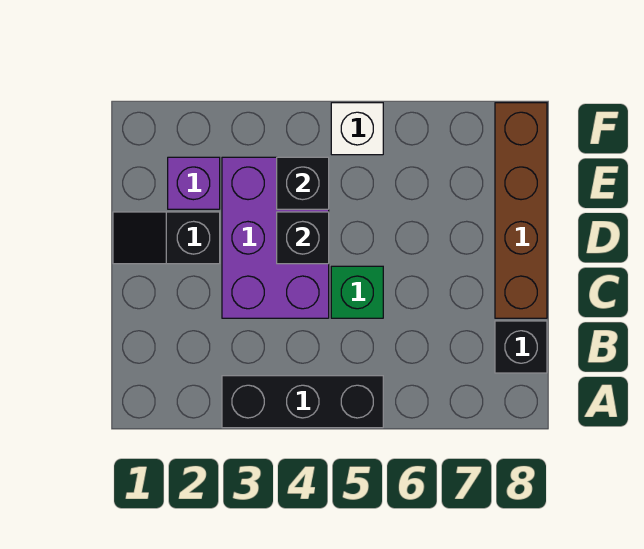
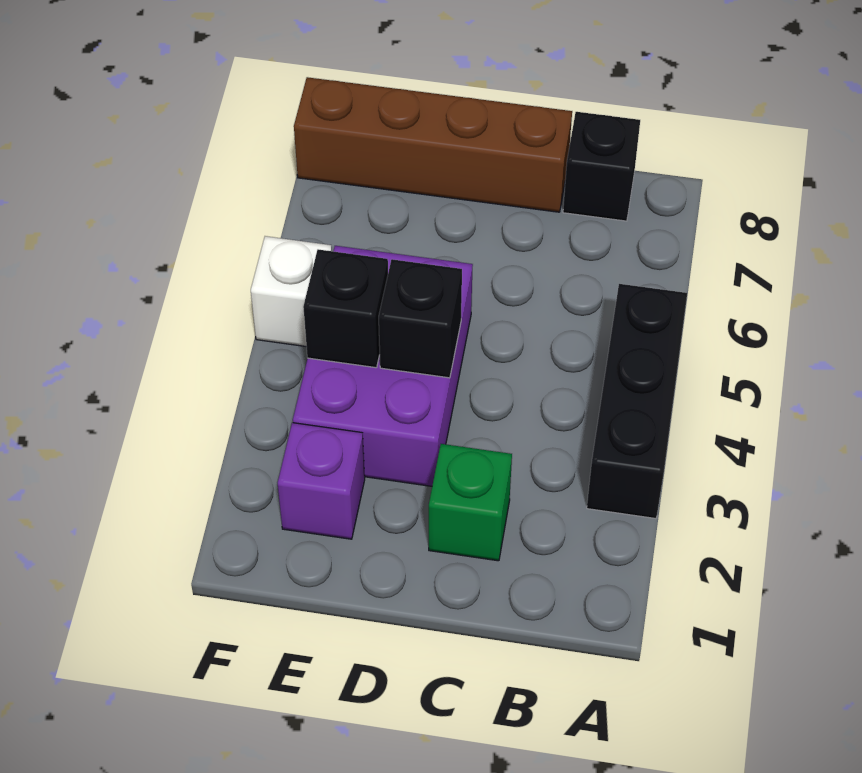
purple brick C3:E4 level 1 -> purple brick D3:E5 level 1
green brick C5 level 1 -> green brick C2 level 1
black slope D1:D2 level 1 top 2 -> none

